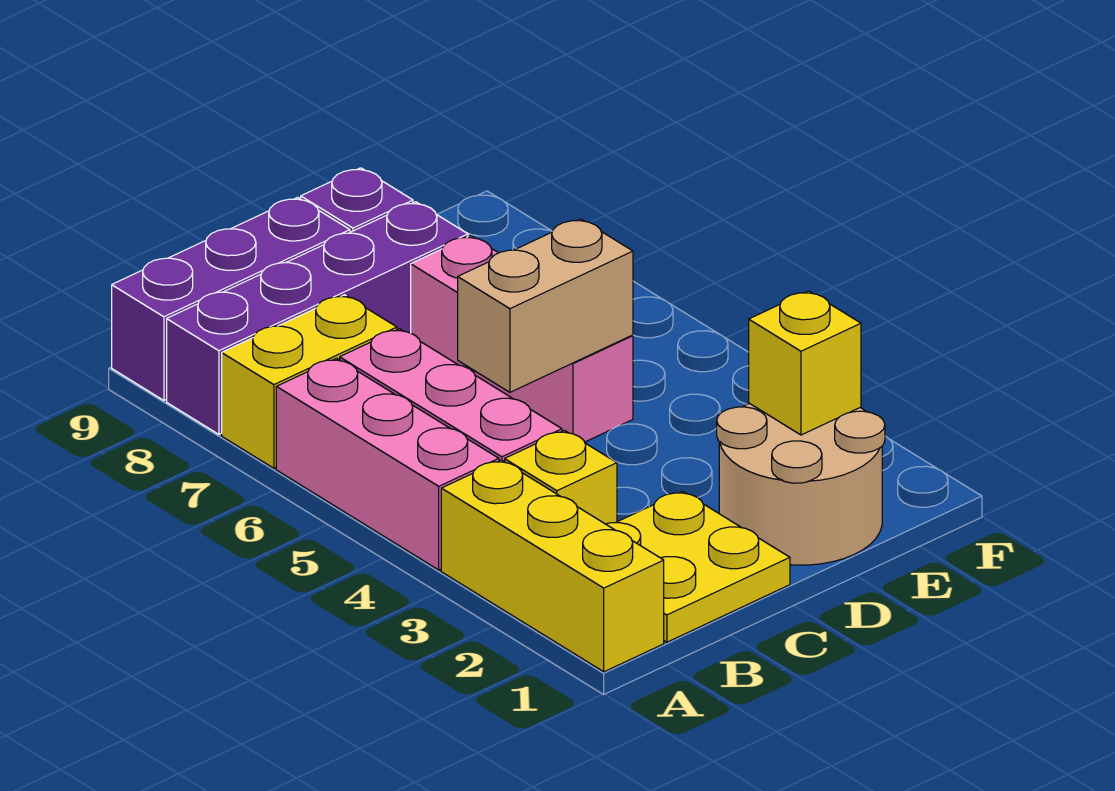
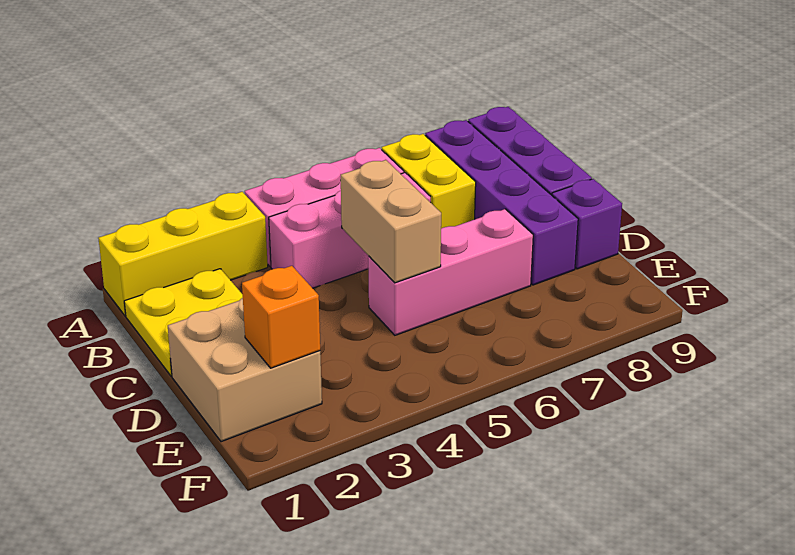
yellow brick B3 level 1 -> none
tan round brick D1:E2 level 1 -> tan brick D1:E2 level 1
yellow brick E2 level 2 -> orange brick E2 level 2

